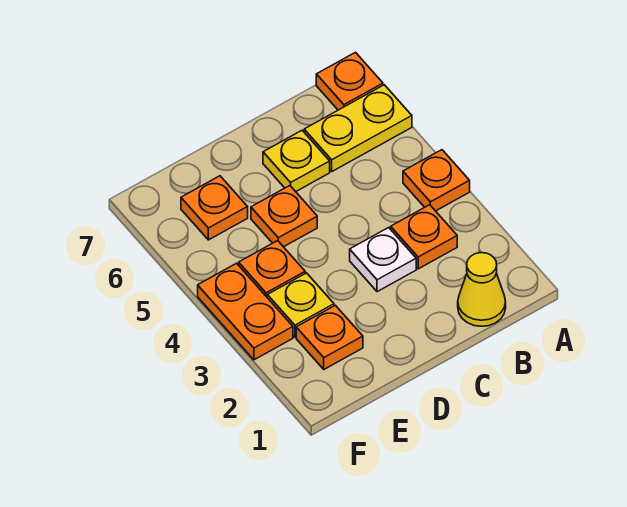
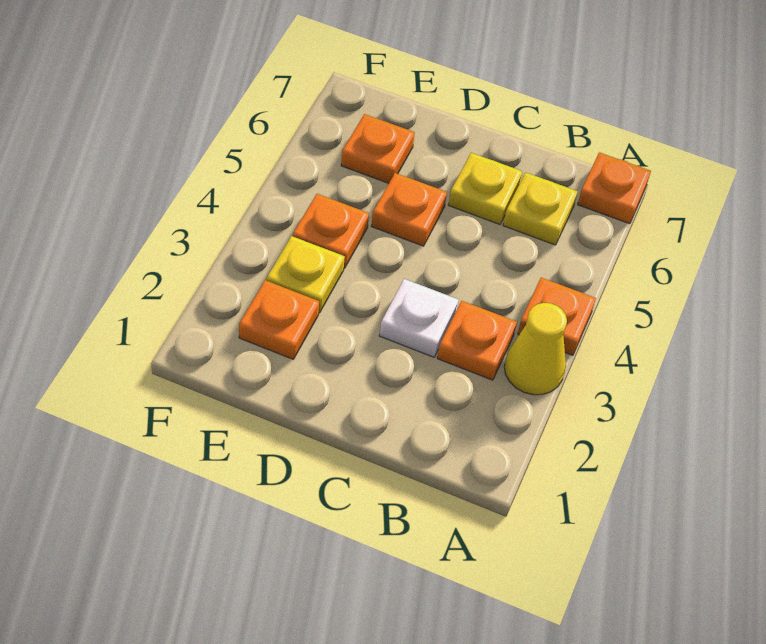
yellow plate A6:B6 level 1 -> yellow plate B6 level 1
yellow cone B1 level 1 -> yellow cone A3 level 1
orange plate F3:F4 level 1 -> none

